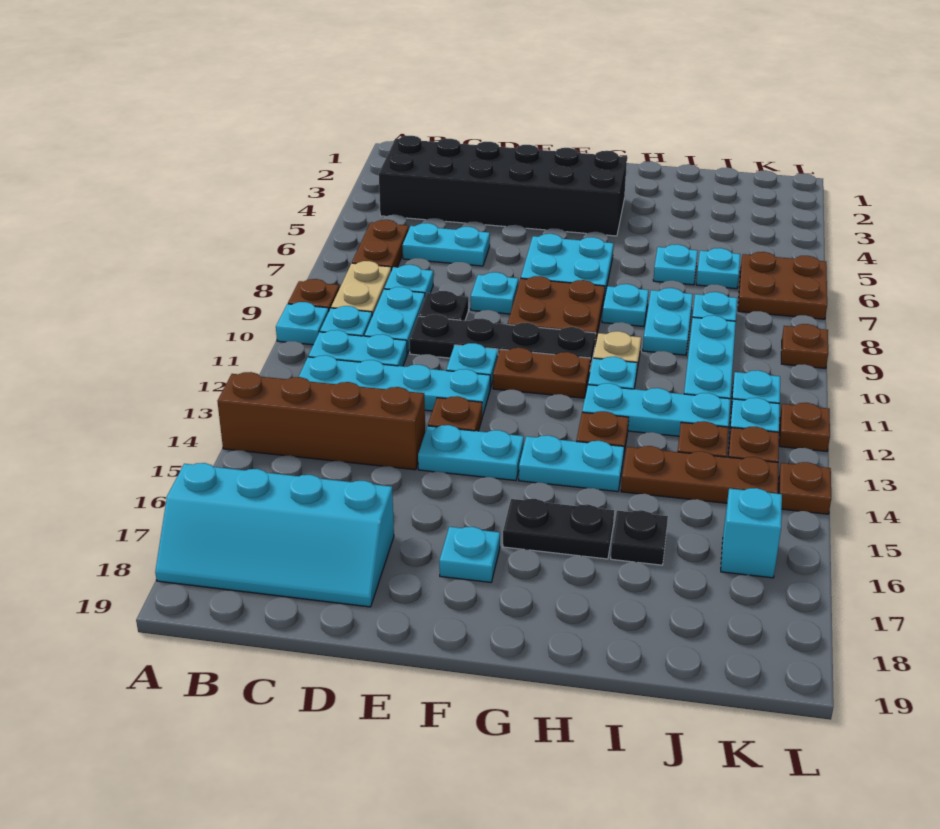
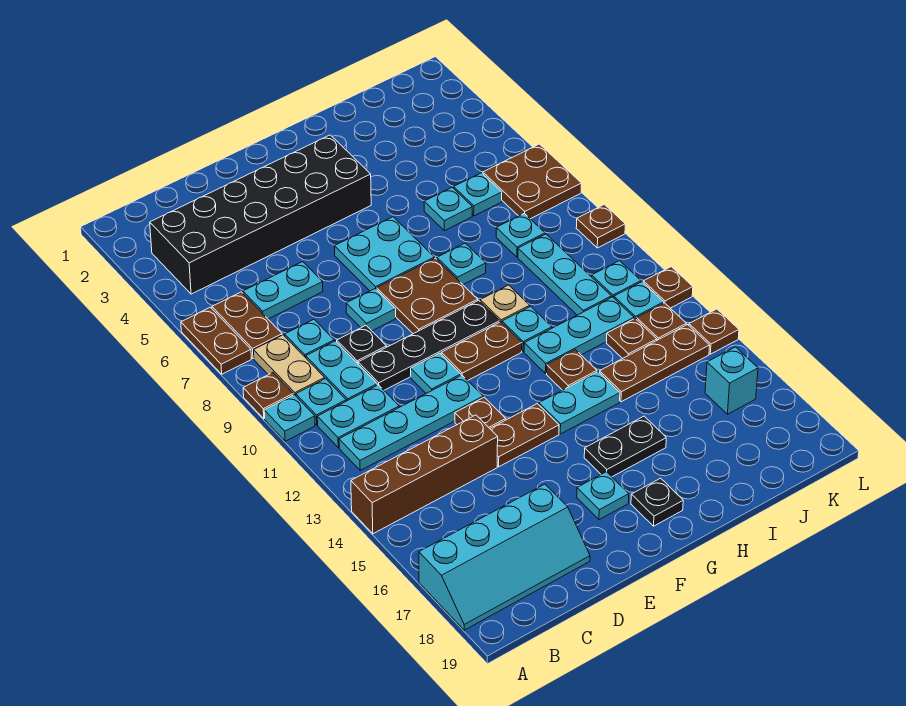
none -> brown plate A6:A7 level 1
cyan plate E14:F14 level 1 -> brown plate E14:F14 level 1
cyan plate I8:I9 level 1 -> none
black plate I16 level 1 -> black plate G18 level 1

